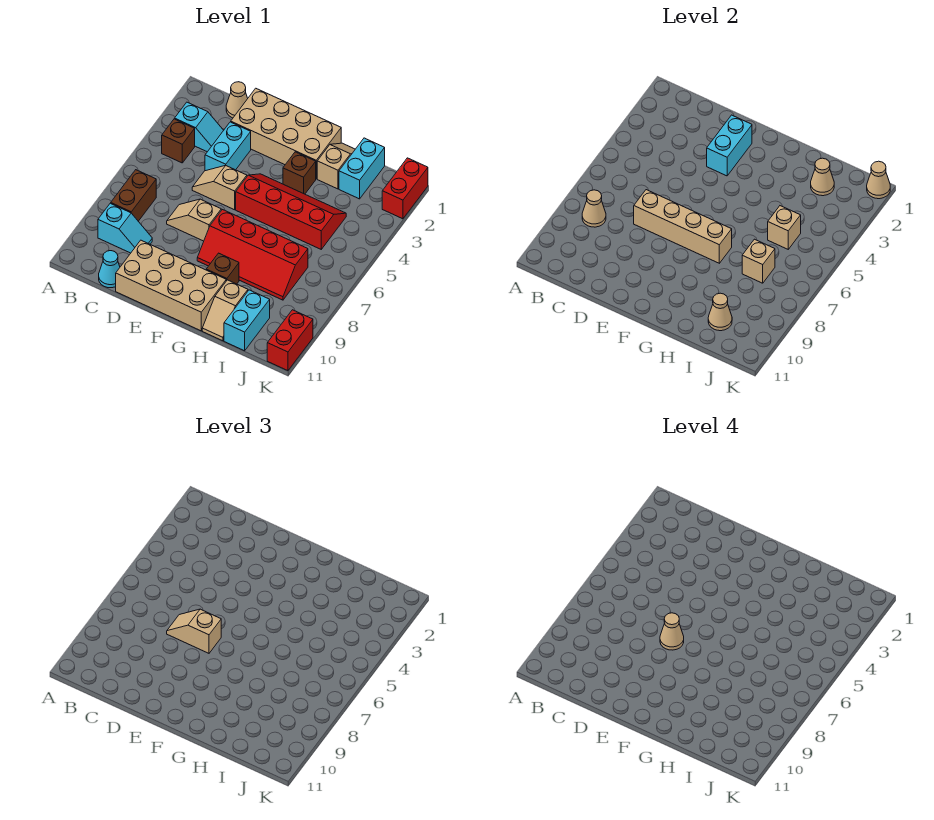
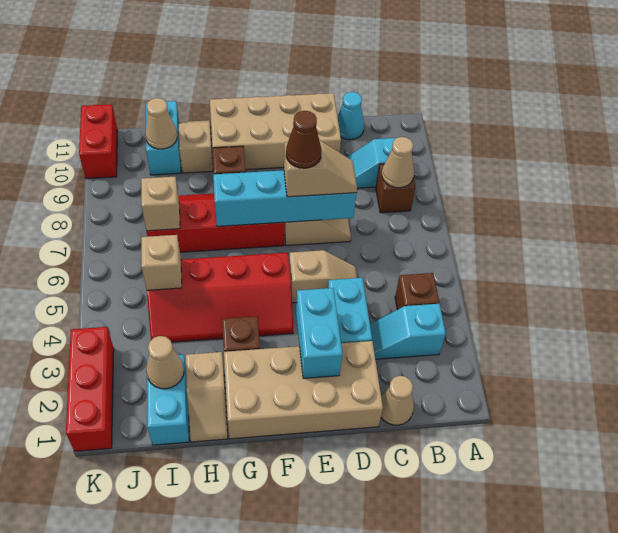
brown brick B7:B8 level 1 -> brown brick B8 level 1
tan brick D7:G7 level 2 -> cyan brick D7:G7 level 2
tan cone E7 level 4 -> brown cone E7 level 4
red brick K1:K2 level 1 -> red brick K1:K3 level 1
tan cone K1 level 2 -> none

